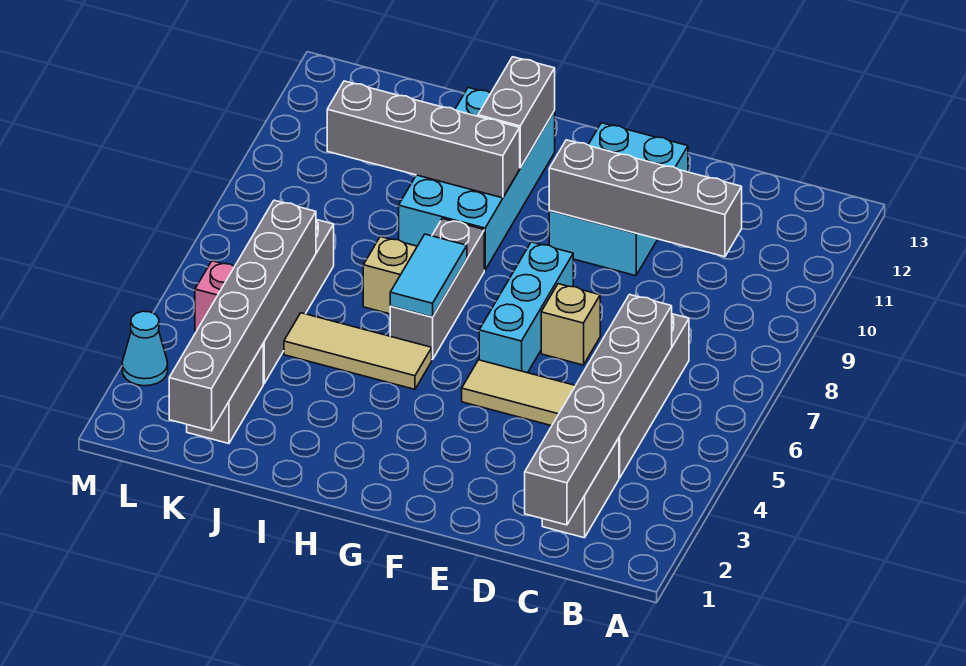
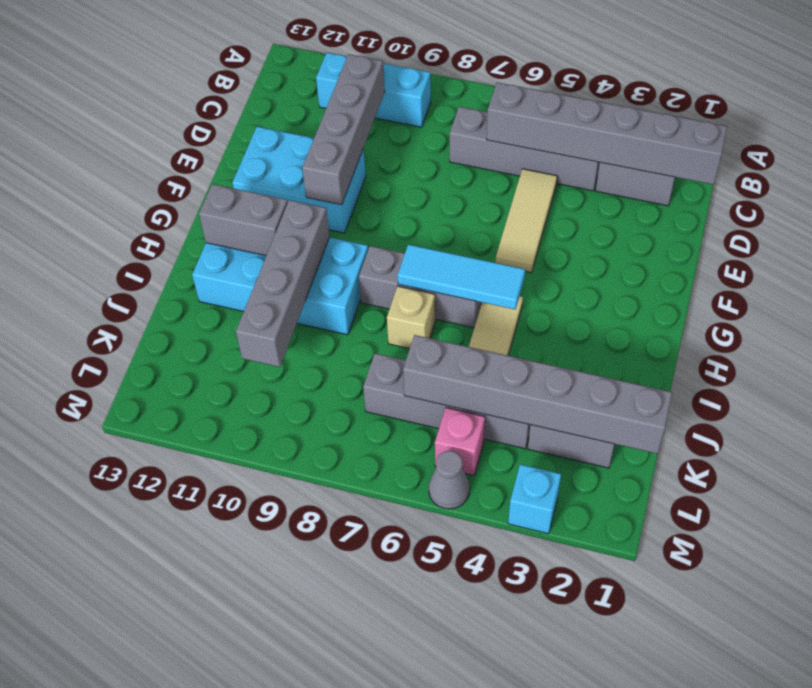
tan brick E7 level 1 -> none
cyan brick F6:F8 level 1 -> cyan brick B9:B11 level 1
cyan tile H6:H7 level 2 -> cyan tile H5:H7 level 2
cyan cone M3 level 1 -> cyan brick M3 level 1
none -> grey cone M5 level 1

